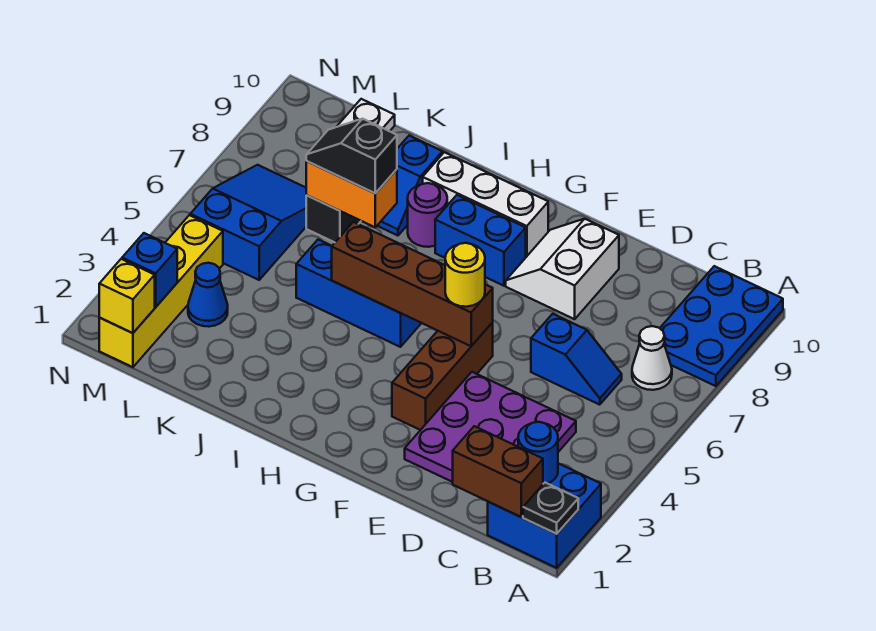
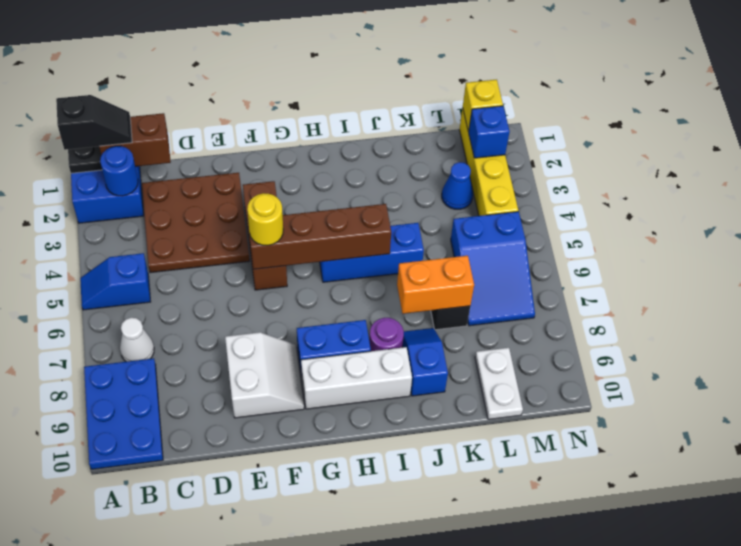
purple plate C2:E4 level 1 -> brown plate C2:E4 level 1
blue slope C6:D6 level 1 top D -> blue slope A5:B5 level 1 top B
black slope J7:K7 level 3 top J -> black slope A1:B1 level 3 top A

